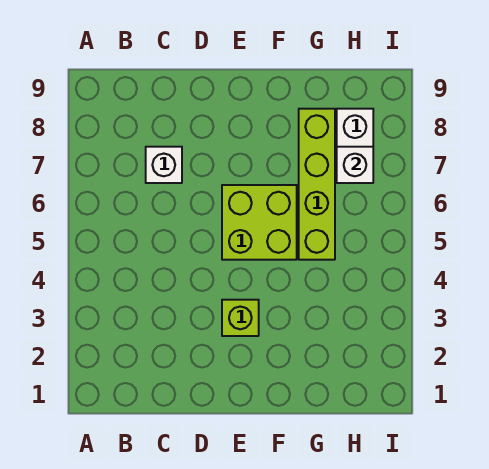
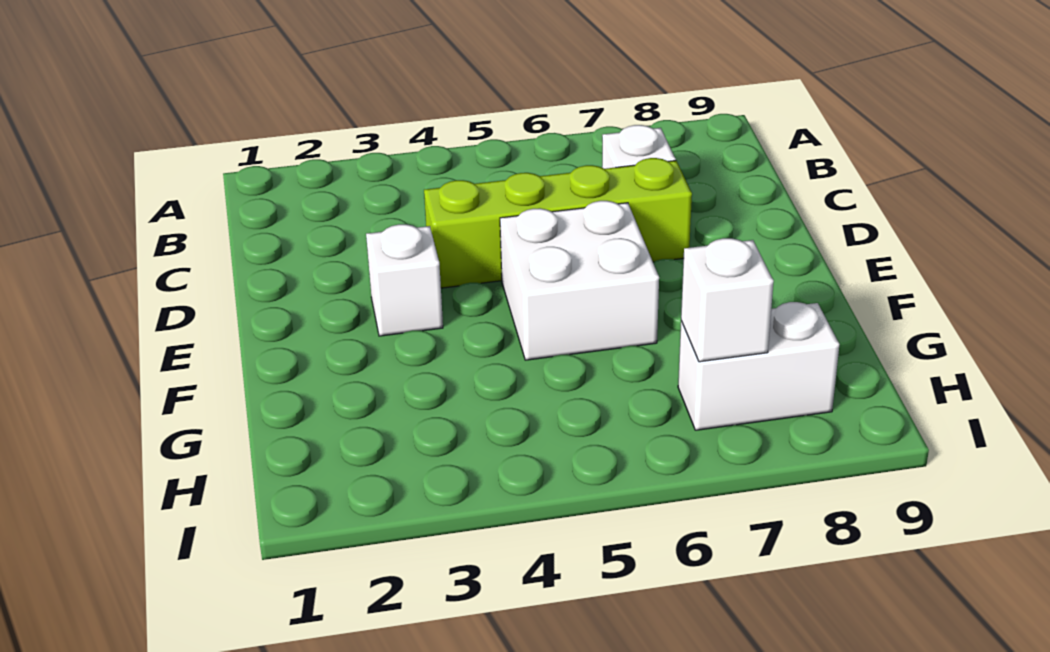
lime brick E3 level 1 -> white brick E3 level 1
lime brick E5:F6 level 1 -> white brick E5:F6 level 1
lime brick G5:G8 level 1 -> lime brick D4:D7 level 1

